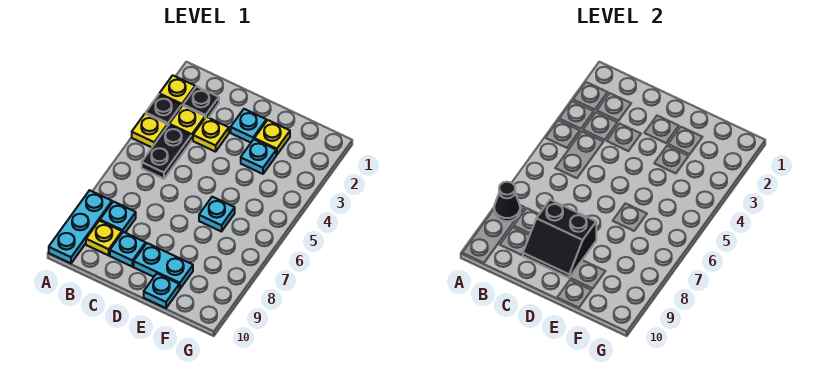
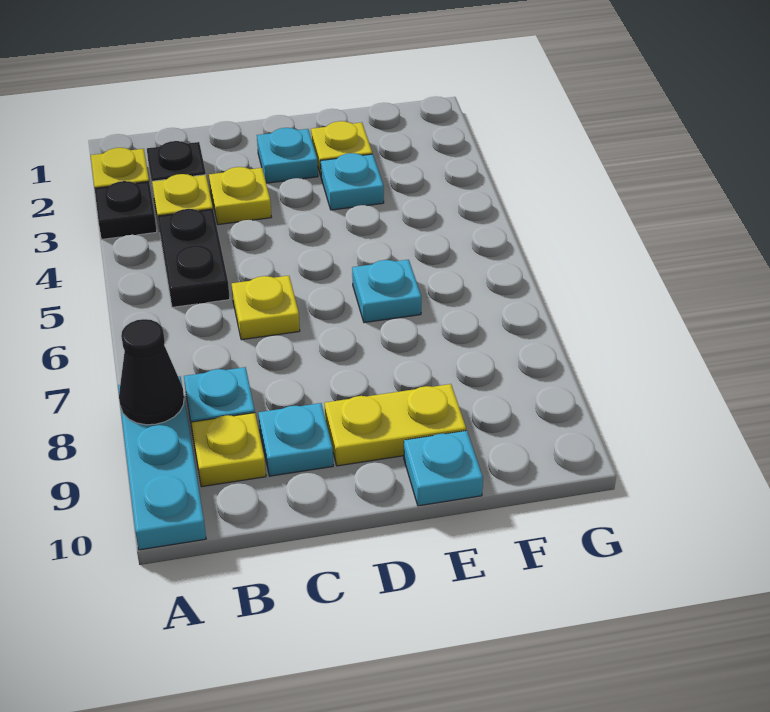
yellow plate A4 level 1 -> yellow plate C6 level 1
black slope C8:D9 level 2 top 8 -> none
cyan plate D9:E9 level 1 -> yellow plate D9:E9 level 1

